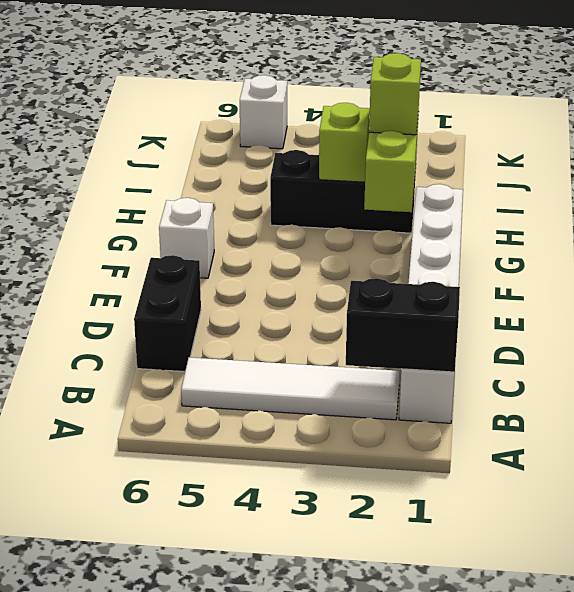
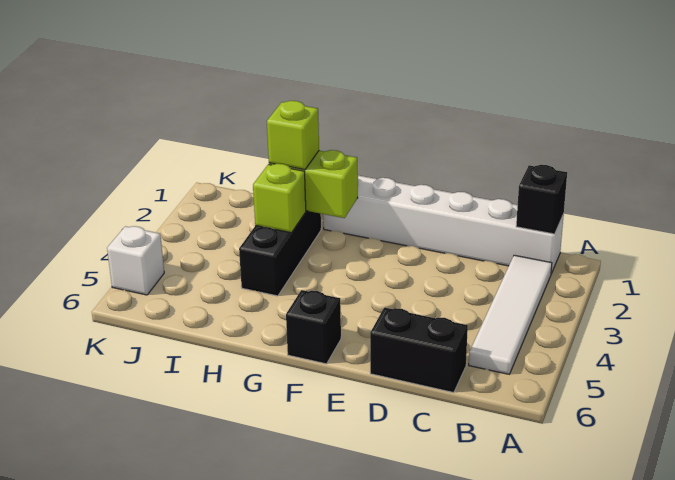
black brick B1:B2 level 2 -> black brick B1 level 2
white brick F6 level 1 -> black brick F6 level 1

